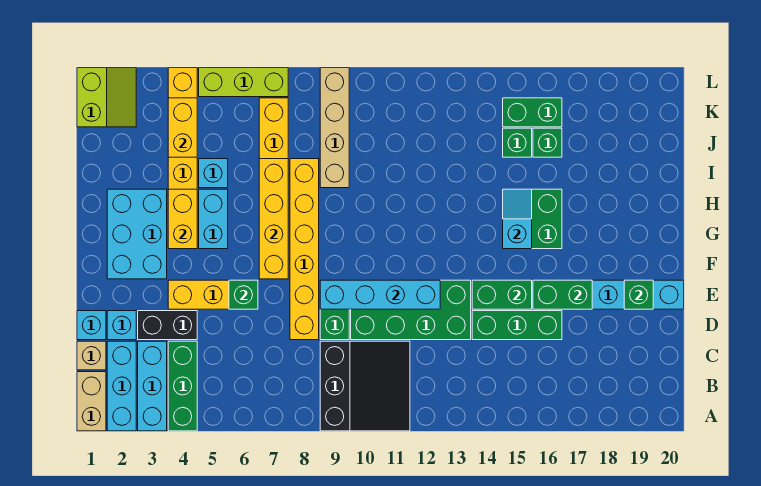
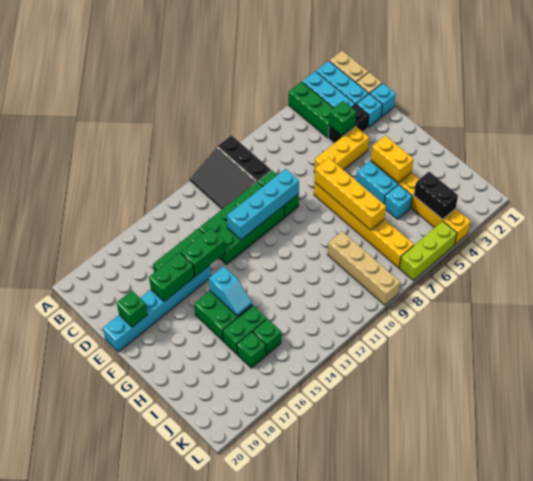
yellow brick D8:I8 level 1 -> none
green brick E6 level 2 -> green brick D4 level 2
cyan brick F2:H3 level 1 -> none
yellow brick J4:K4 level 2 -> black brick J4:K4 level 2
lime slope K1:L2 level 1 top 1 -> none
green brick K15:K16 level 1 -> green brick I15:I16 level 1

